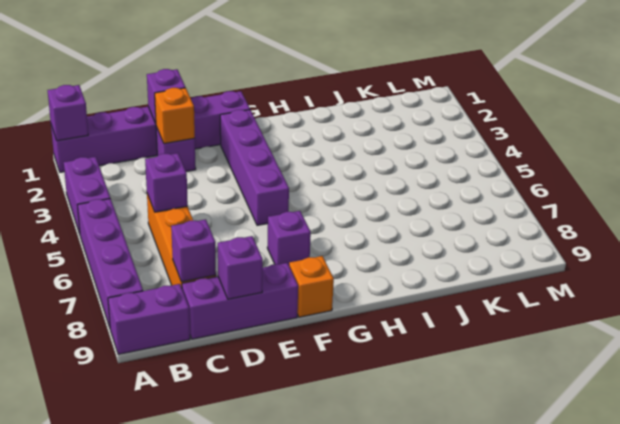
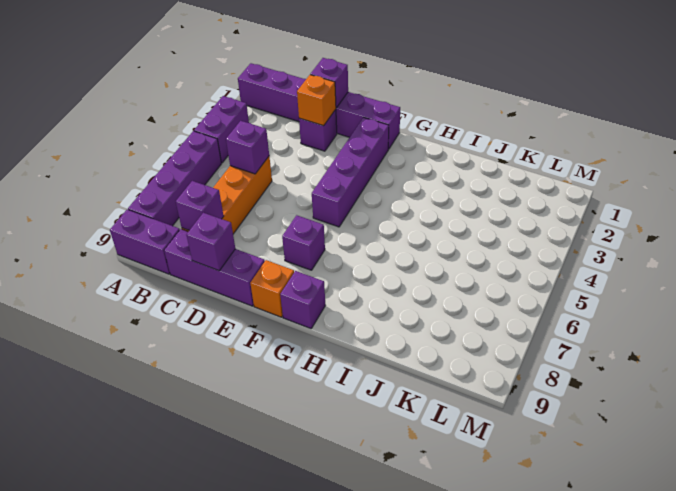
purple brick A1 level 2 -> purple brick G9 level 1

